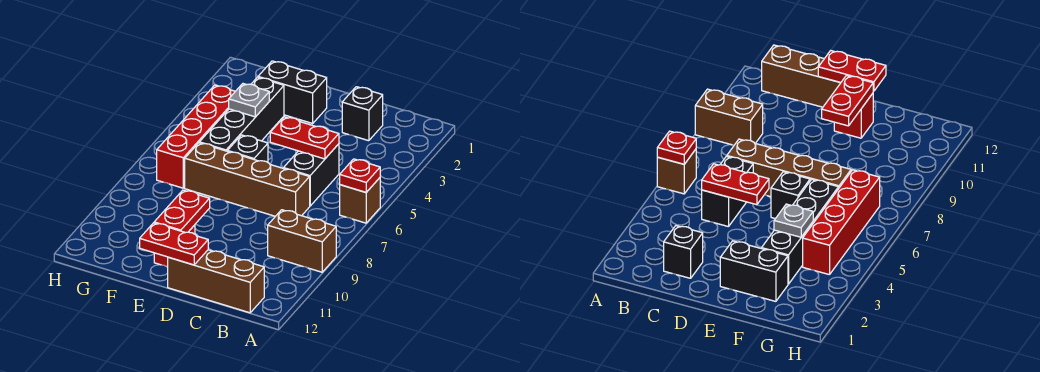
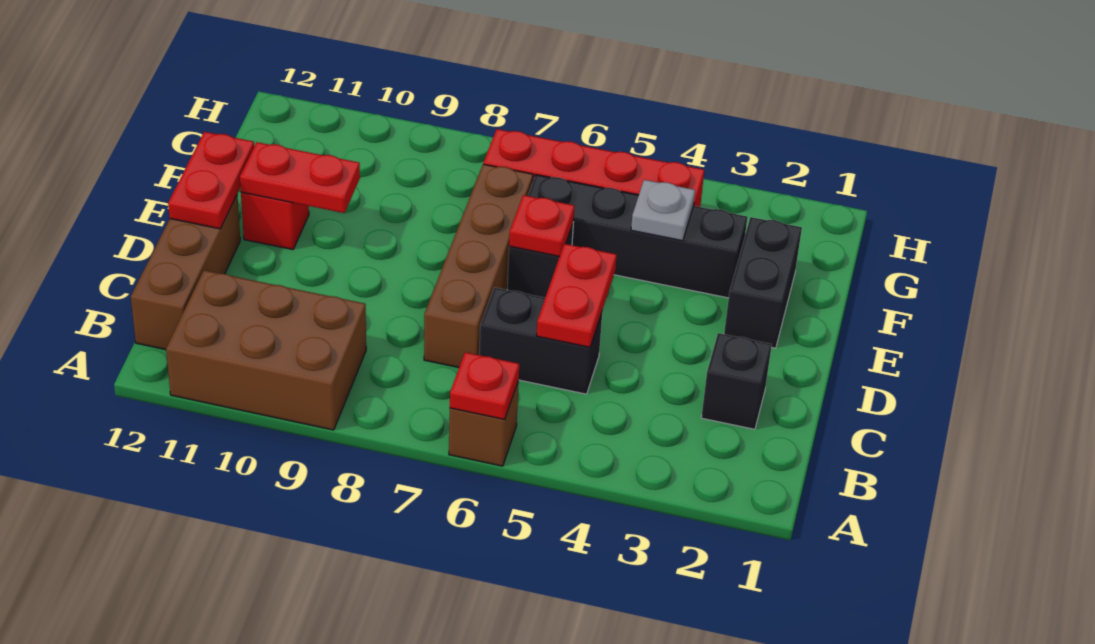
brown brick A9:B9 level 1 -> brown brick A9:B11 level 1
none -> red plate E6 level 2

